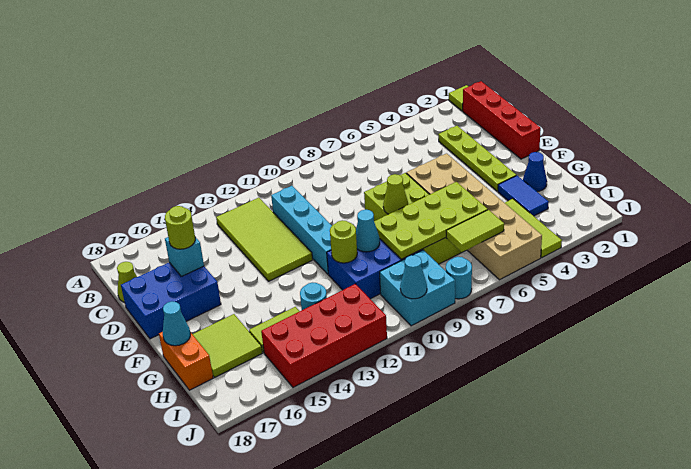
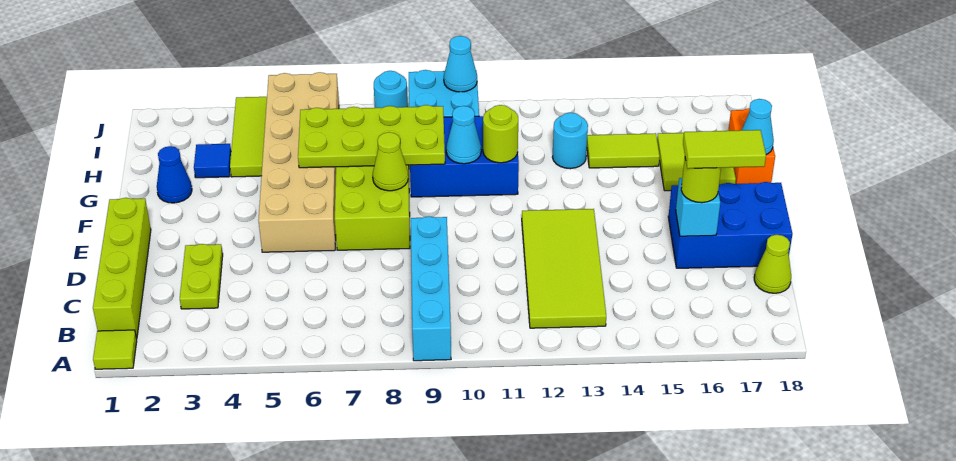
red brick B1:E1 level 1 -> lime brick B1:E1 level 1
lime plate C3:F3 level 1 -> lime plate C3:D3 level 1
cyan brick C11:F11 level 1 -> cyan brick A9:D9 level 1
blue tile G3:H3 level 1 -> blue tile H3 level 1
lime tile I6:I7 level 2 -> lime tile D16:D17 level 4
red brick I12:J15 level 1 -> none

